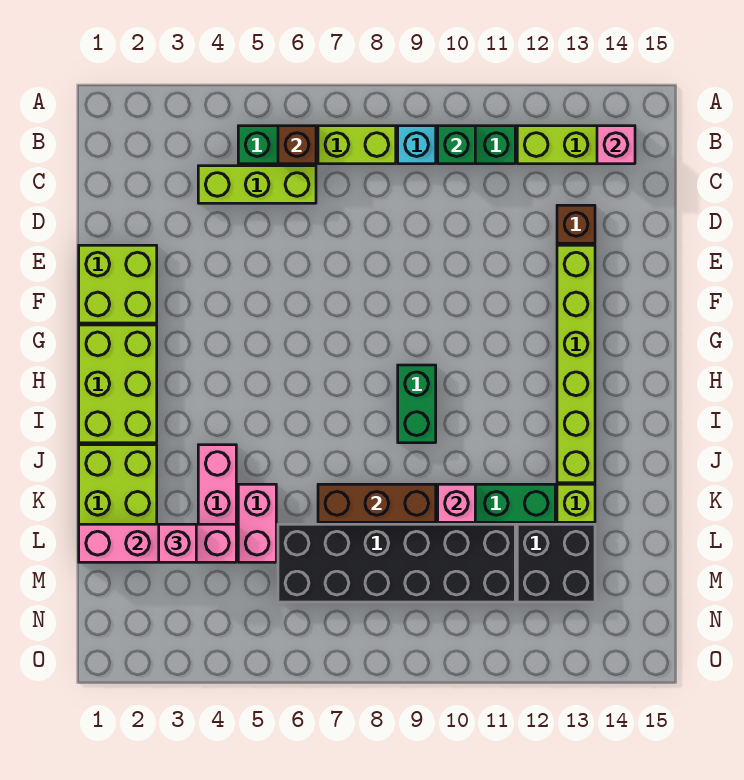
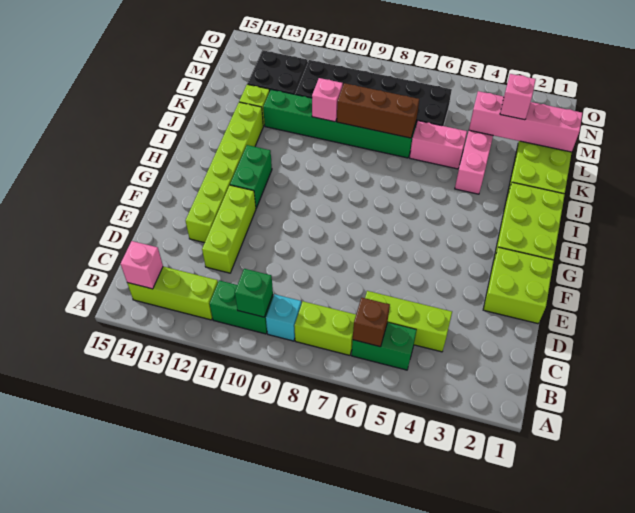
none -> lime brick D12:F12 level 1
brown brick D13 level 1 -> none
green brick H9:I9 level 1 -> green brick G12:H12 level 1
pink brick K5:L5 level 1 -> pink brick K5:K6 level 1

